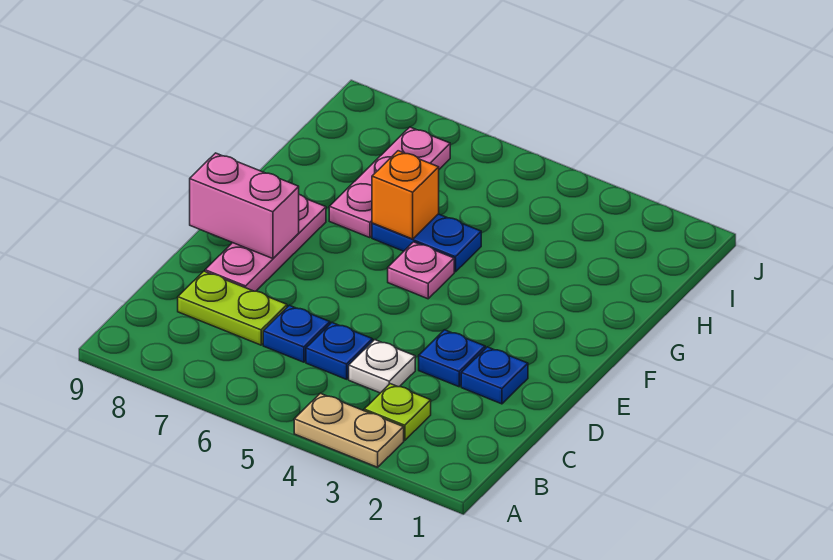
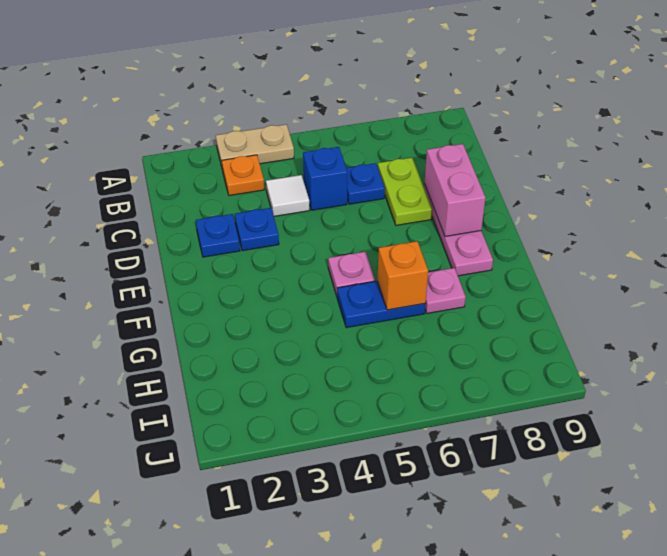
lime plate B3 level 1 -> orange plate B3 level 1
white plate C4 level 1 -> white tile C4 level 1
blue plate C5 level 1 -> blue brick C5 level 1
lime plate C7:C8 level 1 -> lime plate C7:D7 level 1
pink brick E8:E9 level 2 -> pink brick D8:E8 level 2
pink plate G7:I7 level 1 -> pink plate G7 level 1

